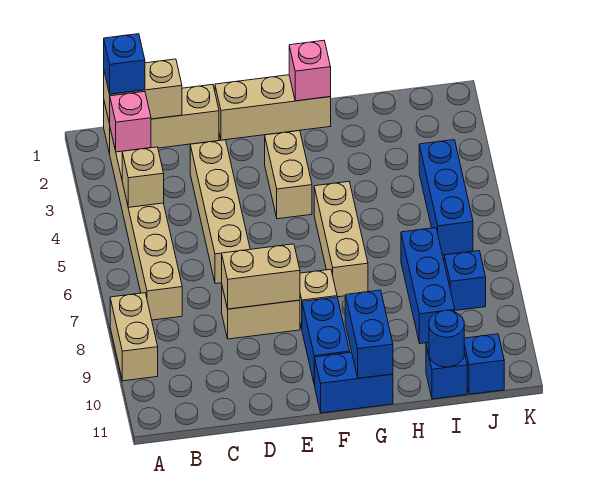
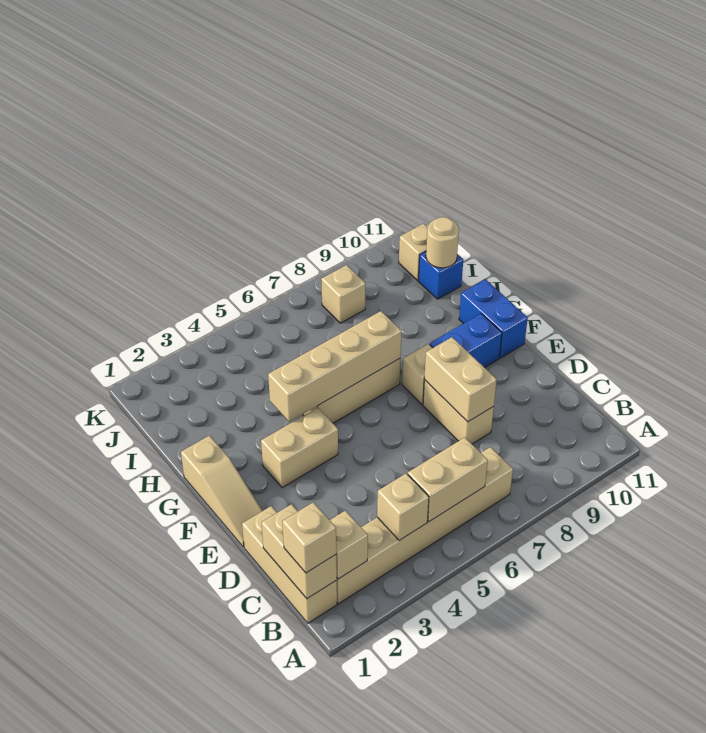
tan brick A8:A9 level 1 -> tan brick B5:B6 level 2
blue brick B1 level 3 -> tan brick B1 level 3
pink brick B2 level 2 -> tan brick B2 level 2
tan brick D3:D6 level 1 -> tan brick G4:G7 level 2
tan brick E1:G1 level 1 -> tan slope E1:G1 level 1 top G
pink brick G1 level 2 -> none
blue brick G10:G11 level 2 -> none
blue brick I7:I9 level 1 -> none
blue round brick I11 level 2 -> tan round brick I11 level 2
blue brick J4:J6 level 1 -> none
blue brick J8 level 1 -> tan brick J8 level 1
blue brick J11 level 1 -> tan brick J11 level 1

